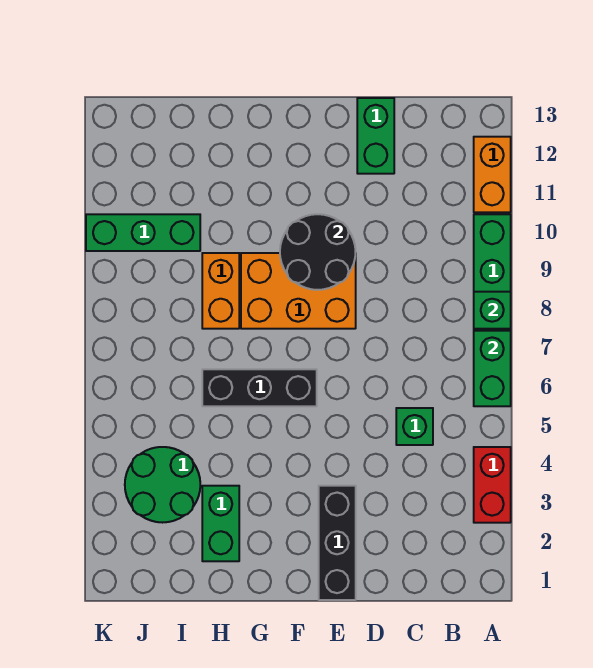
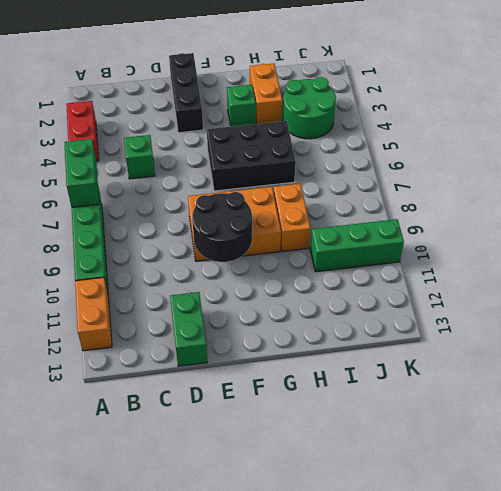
green brick A8 level 2 -> green brick G3 level 1
black brick F6:H6 level 1 -> black brick F5:H6 level 1
green brick H2:H3 level 1 -> orange brick H2:H3 level 1

